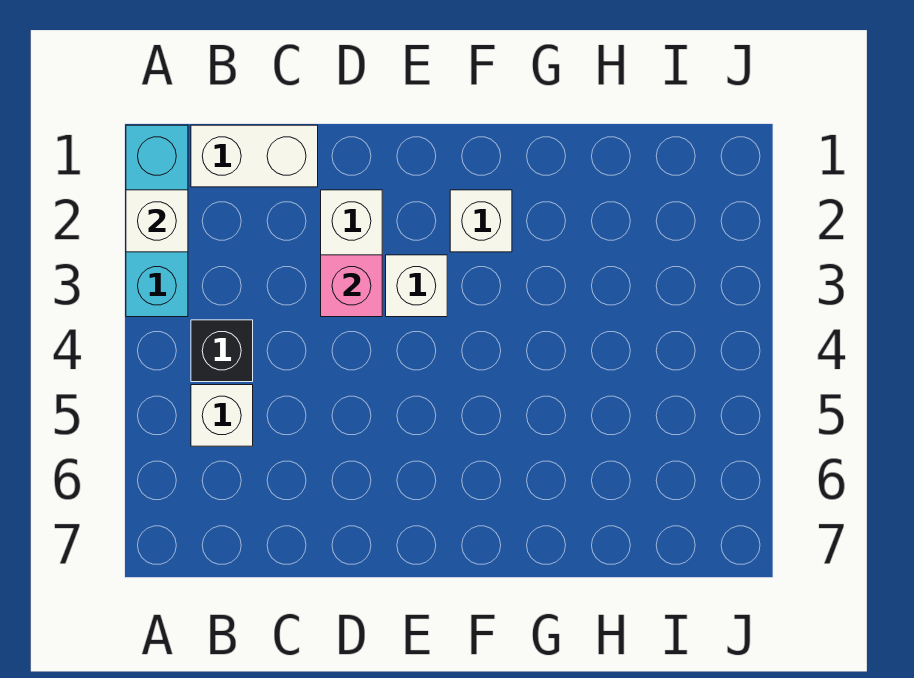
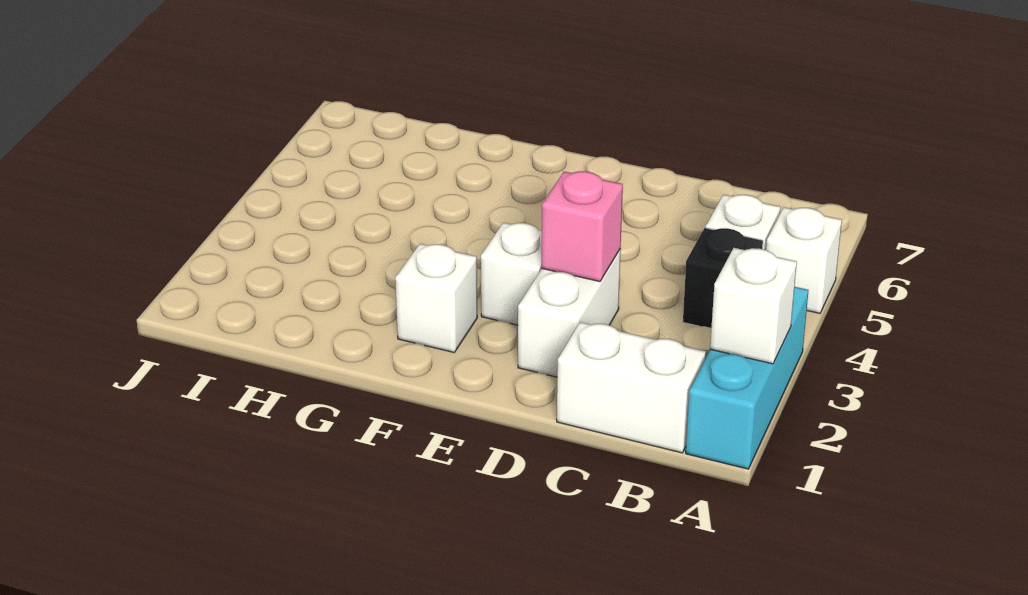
none -> white brick A5 level 1

